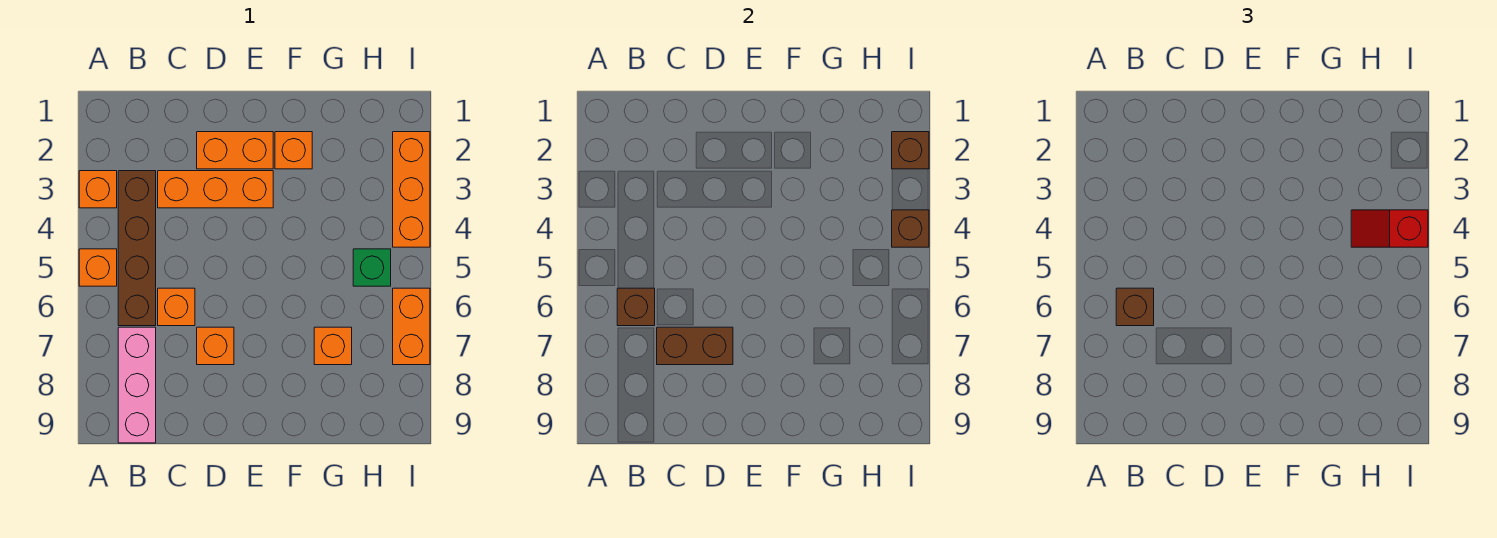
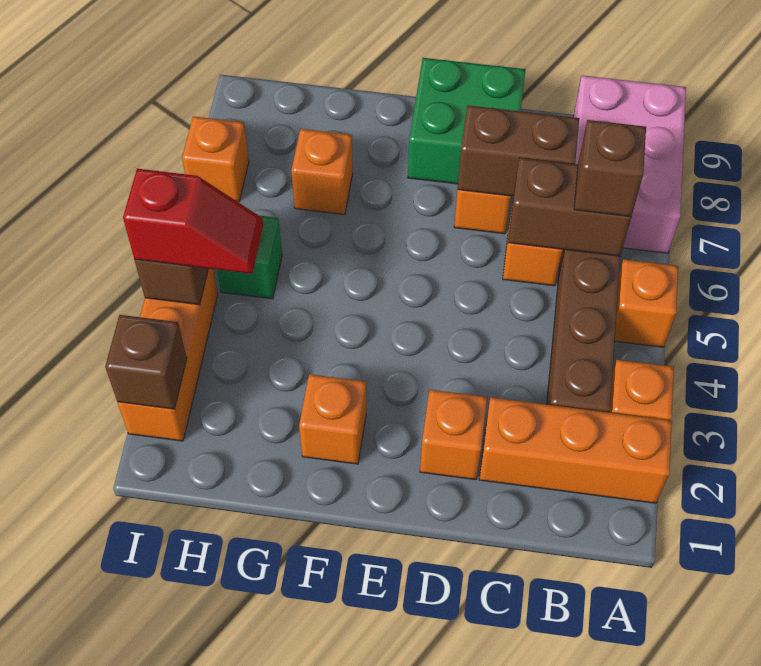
brown brick B6 level 2 -> brown brick B6:C6 level 2
pink brick B7:B9 level 1 -> pink brick A7:B9 level 1
orange brick C3:E3 level 1 -> orange brick A2:C2 level 1
orange brick D2:E2 level 1 -> orange brick D2 level 1
none -> green brick D8:E9 level 1
orange brick I6:I7 level 1 -> orange brick I7 level 1

